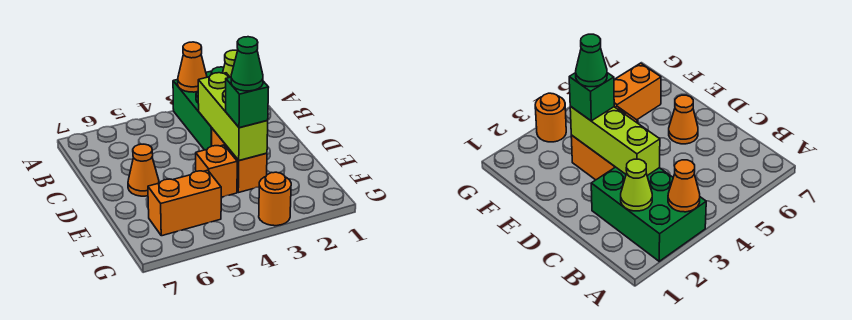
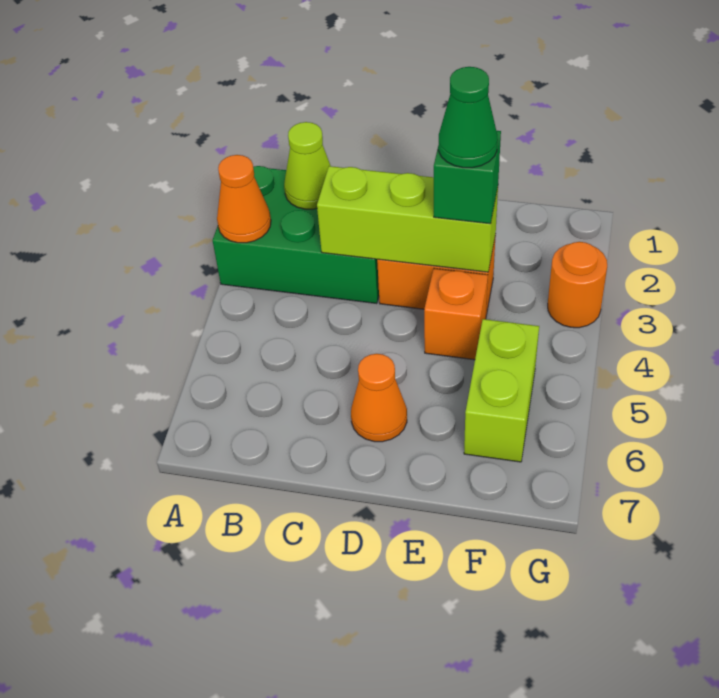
orange brick F5:F6 level 1 -> lime brick F5:F6 level 1

